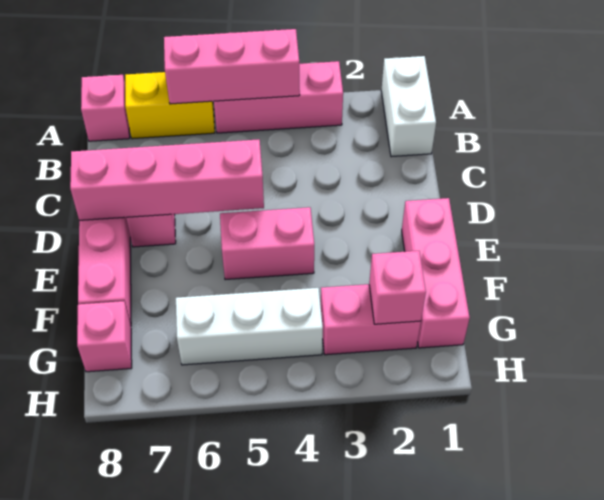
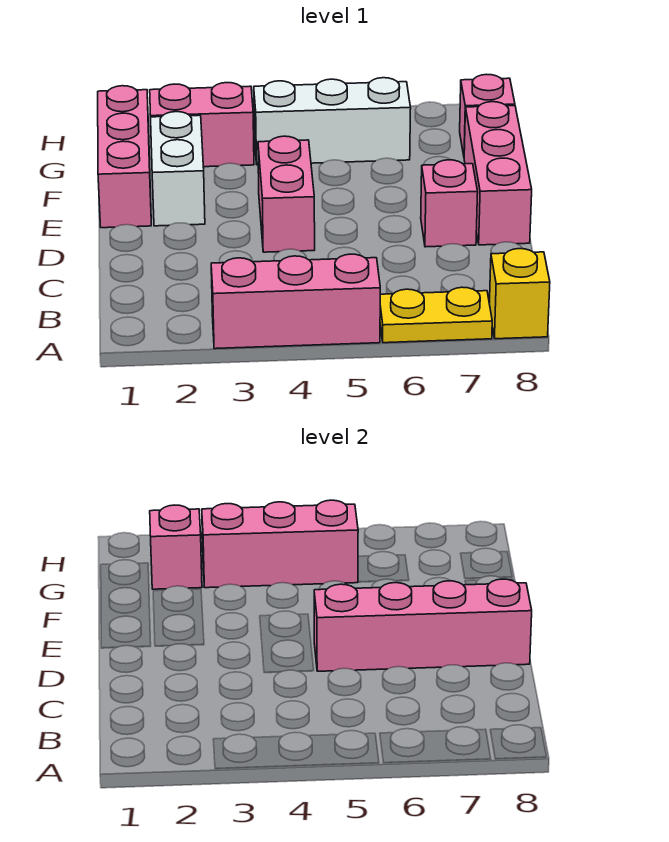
white brick A1:B1 level 1 -> white brick E2:F2 level 1
pink brick A4:A6 level 2 -> pink brick G3:G5 level 2
yellow brick A6:A7 level 1 -> yellow plate A6:A7 level 1
pink brick A8 level 1 -> yellow brick A8 level 1
pink brick E4:E5 level 1 -> pink brick D4:E4 level 1

